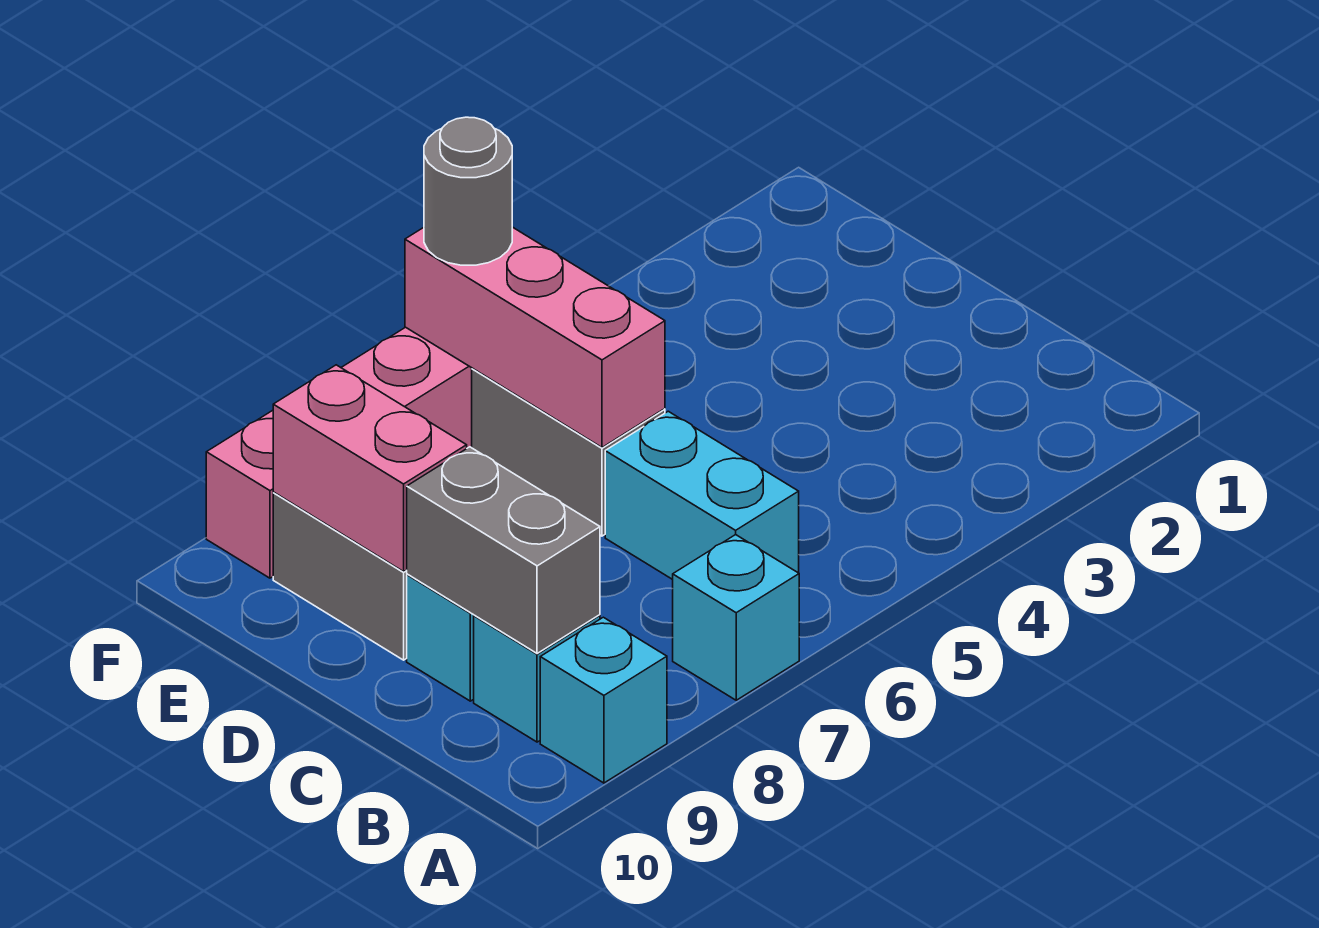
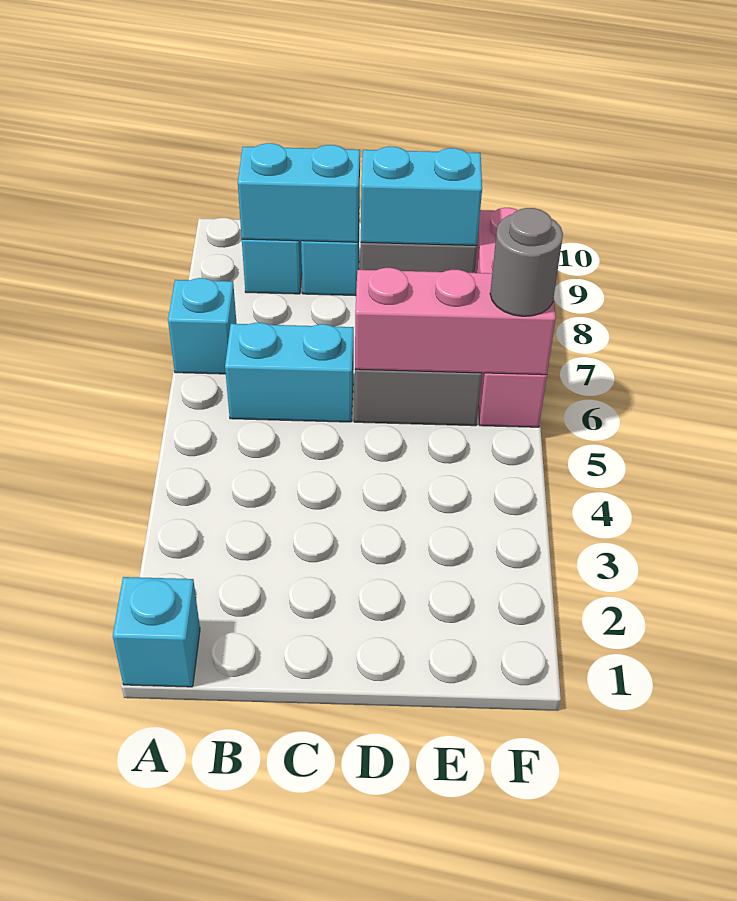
cyan brick A9 level 1 -> cyan brick A1 level 1
grey brick B9:C9 level 2 -> cyan brick B9:C9 level 2
pink brick D9:E9 level 2 -> cyan brick D9:E9 level 2

